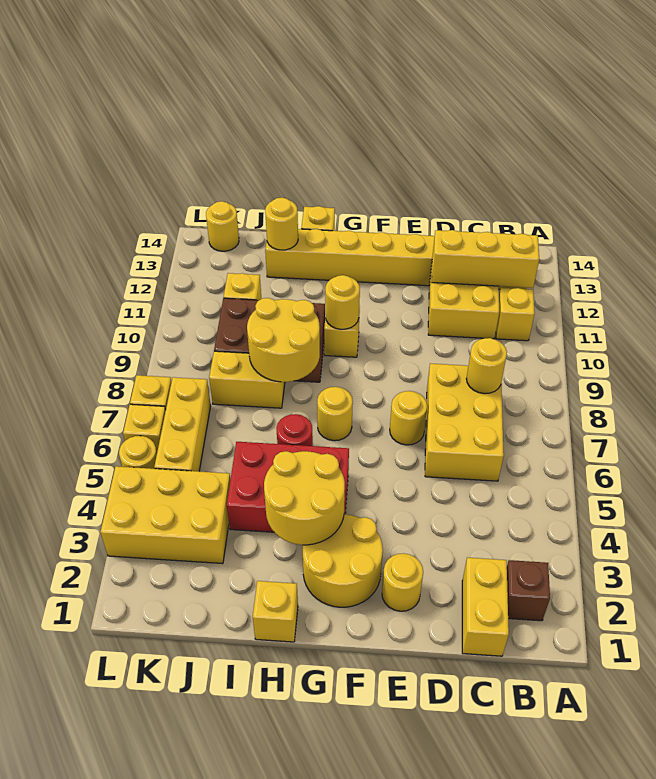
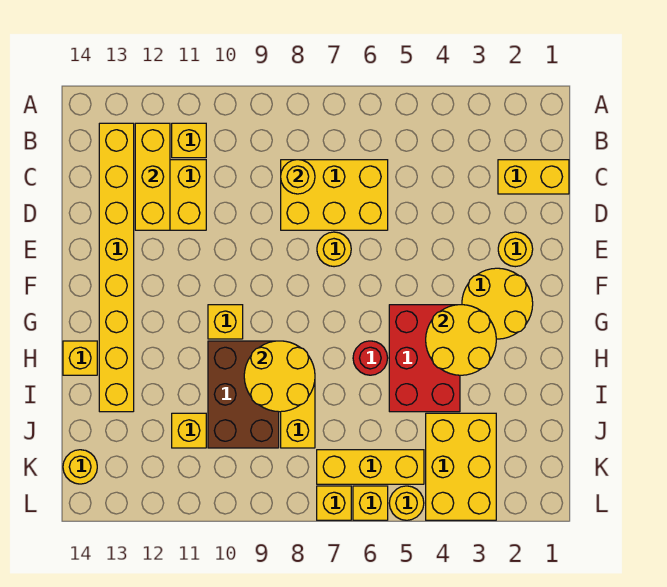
brown brick B2 level 1 -> none
yellow round brick G7 level 1 -> none
yellow round brick G10 level 2 -> none
yellow brick H1 level 1 -> none
yellow round brick I13 level 2 -> none

